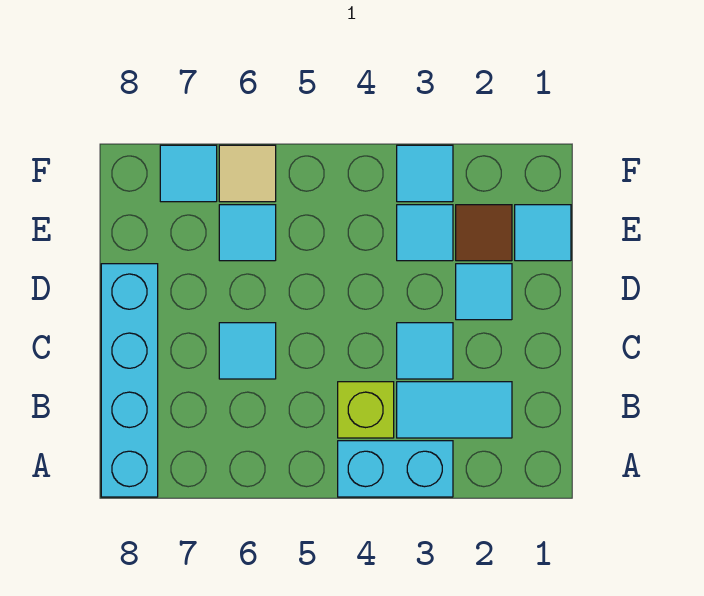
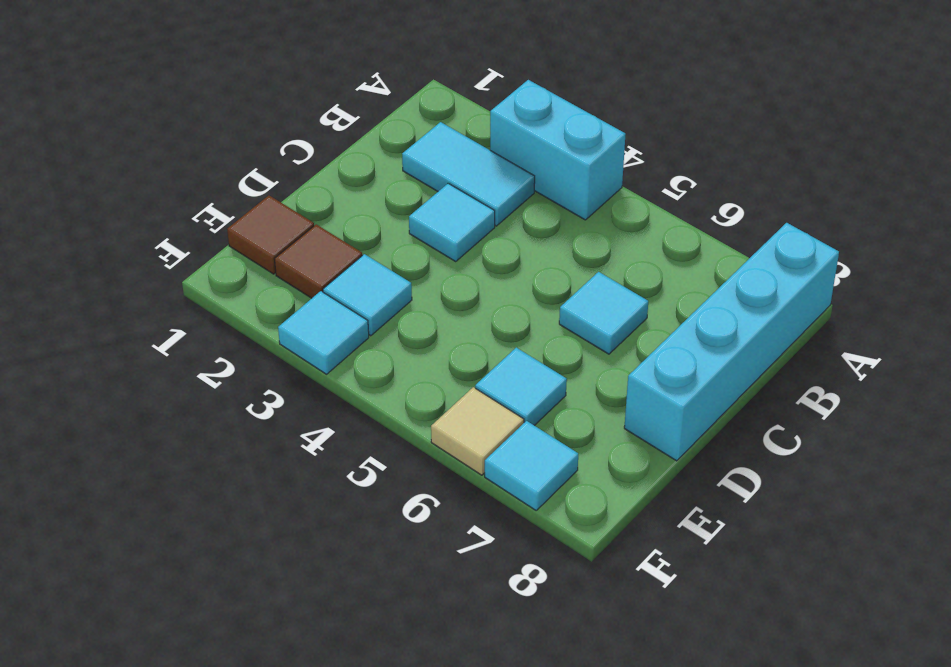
lime brick B4 level 1 -> none
cyan tile D2 level 1 -> none
cyan tile E1 level 1 -> brown tile E1 level 1

